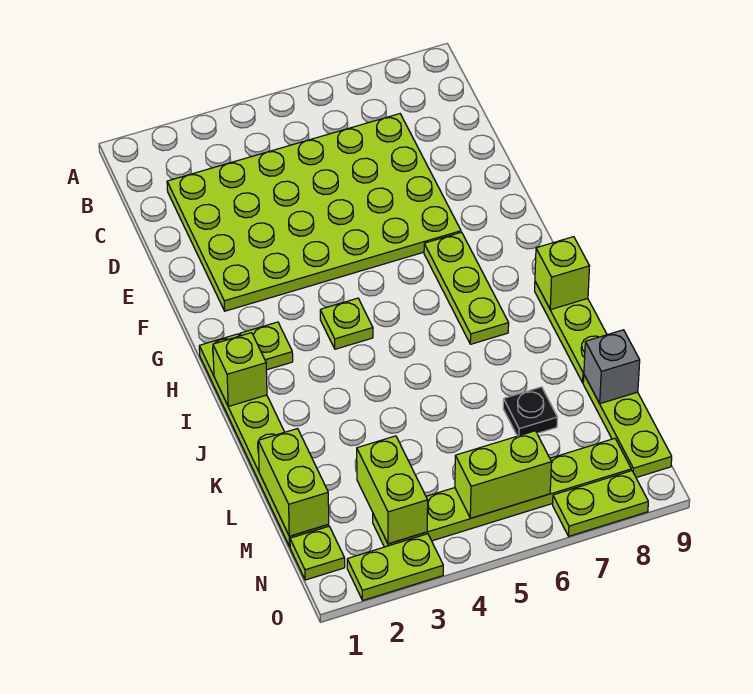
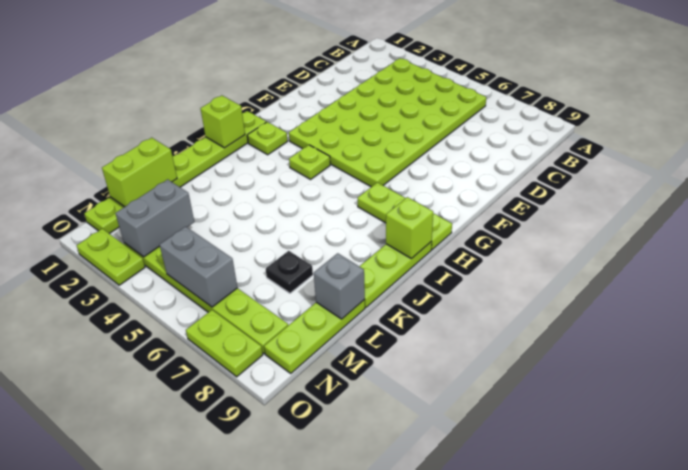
lime plate C2:F7 level 1 -> lime plate B3:G6 level 1
lime plate G7:I7 level 1 -> lime plate H7:H9 level 1
lime brick M3:N3 level 2 -> grey brick M3:N3 level 2
lime brick N5:N6 level 2 -> grey brick N5:N6 level 2

